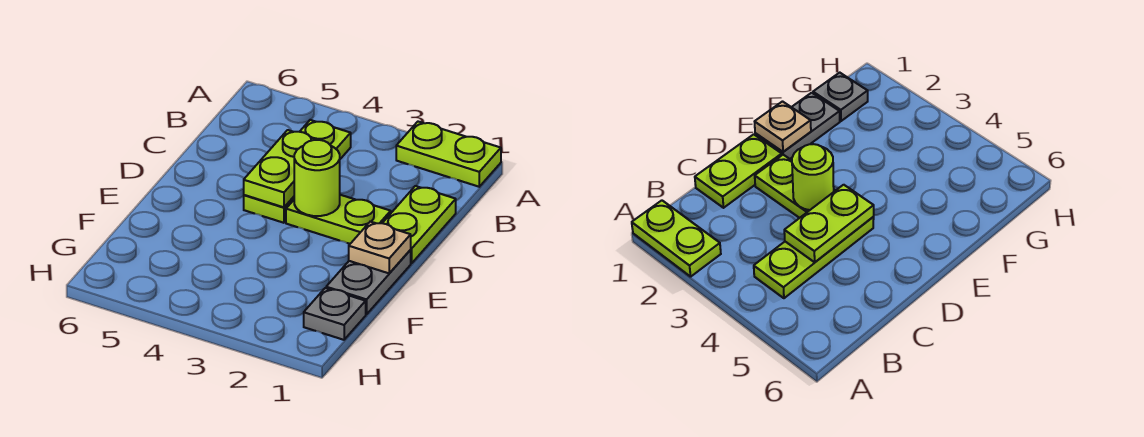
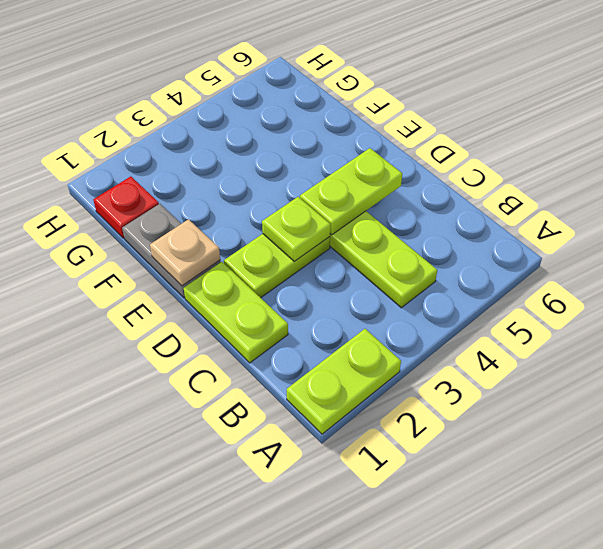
lime plate C4:D4 level 2 -> lime plate D4:D5 level 2
lime round brick D3 level 2 -> lime plate D3 level 2
grey plate G1 level 1 -> red plate G1 level 1

